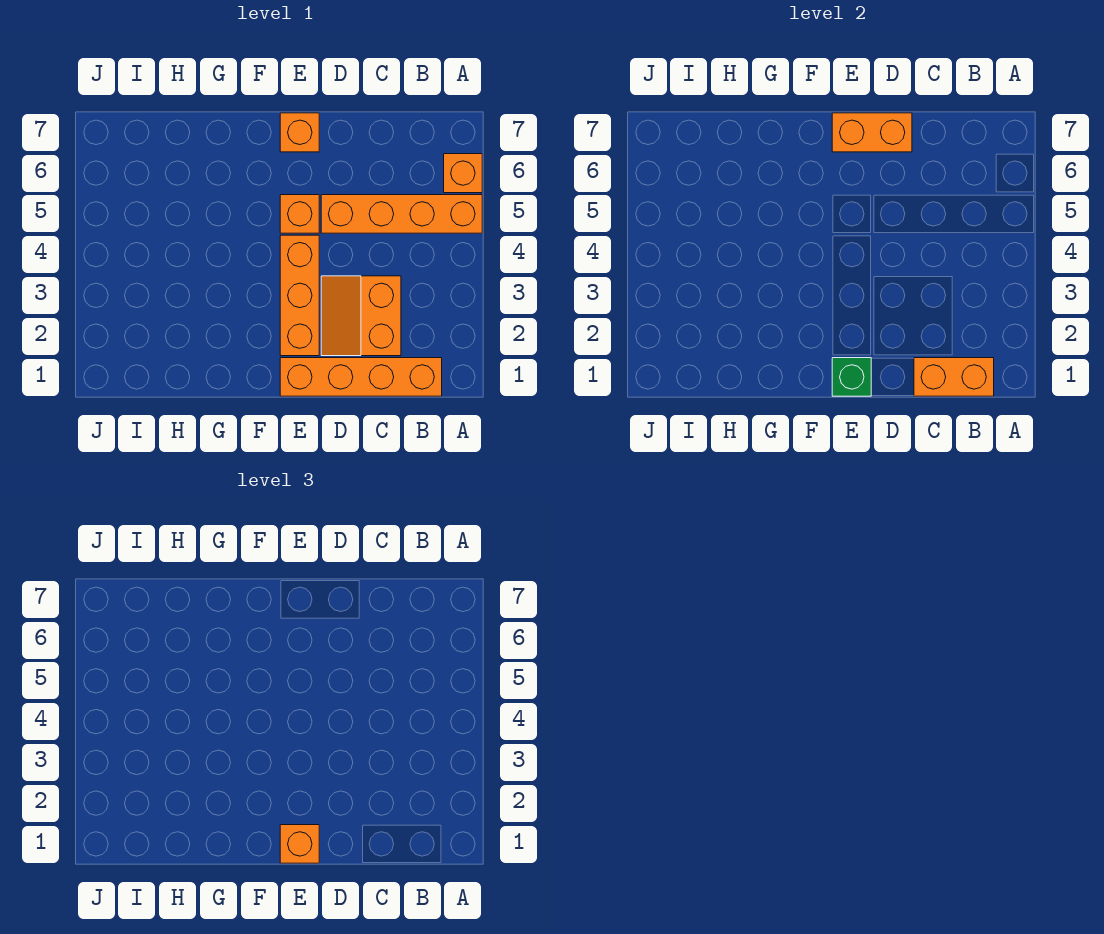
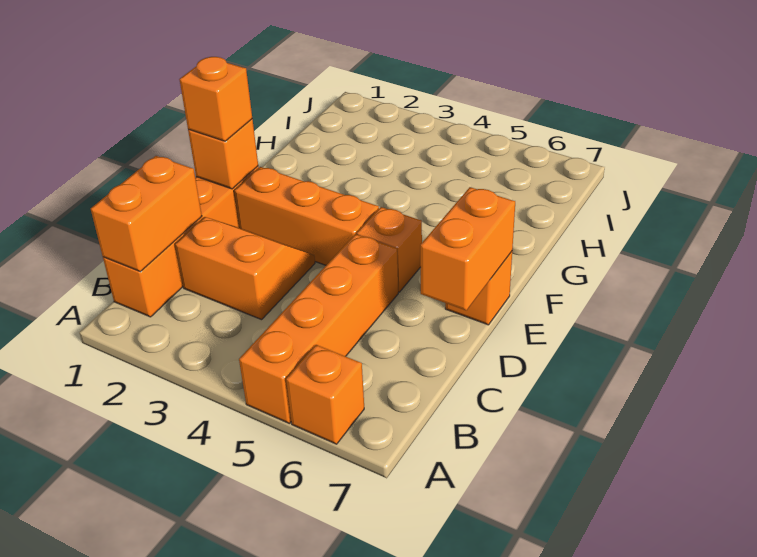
green brick E1 level 2 -> orange brick E1 level 2

